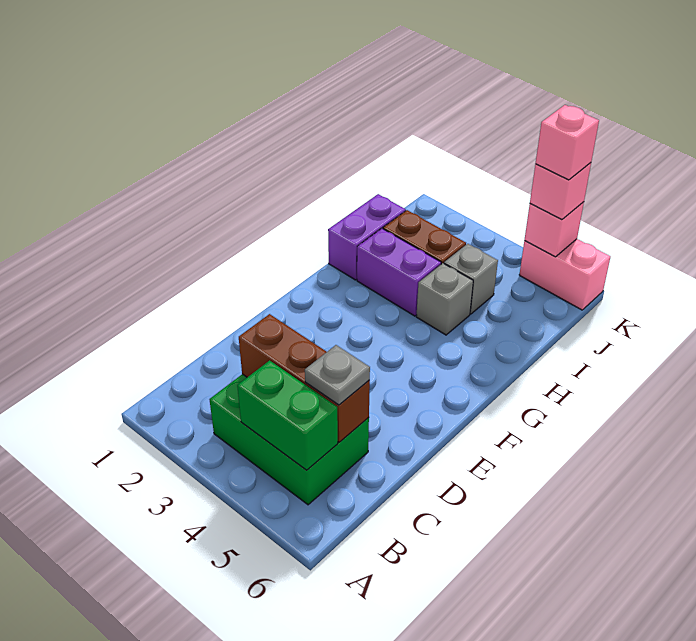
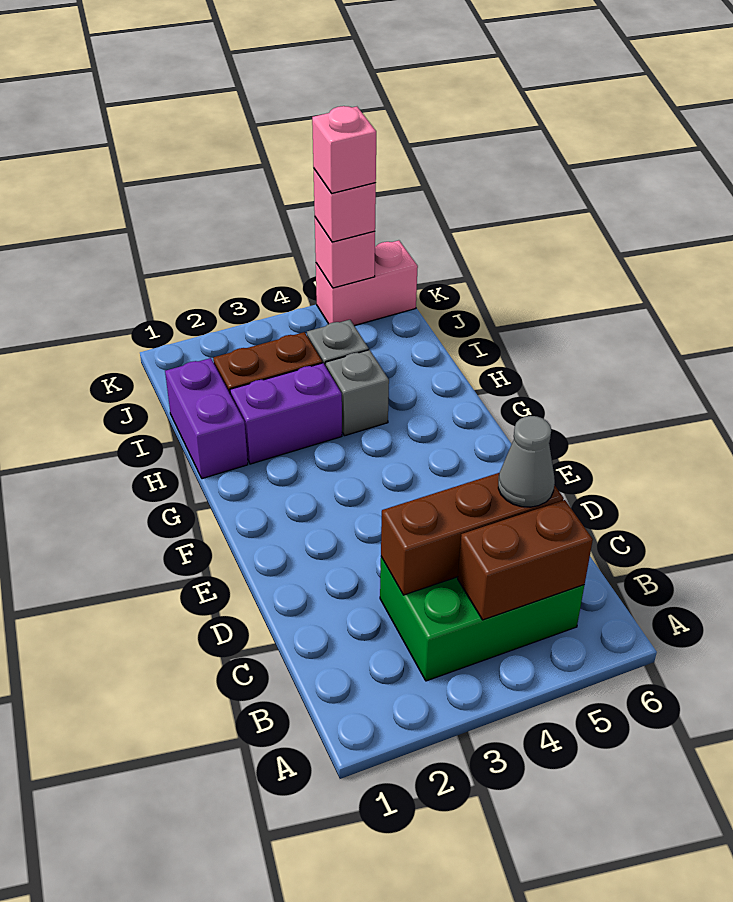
green brick B4:B5 level 2 -> brown brick B4:B5 level 2
grey plate C5 level 3 -> grey cone C5 level 3

